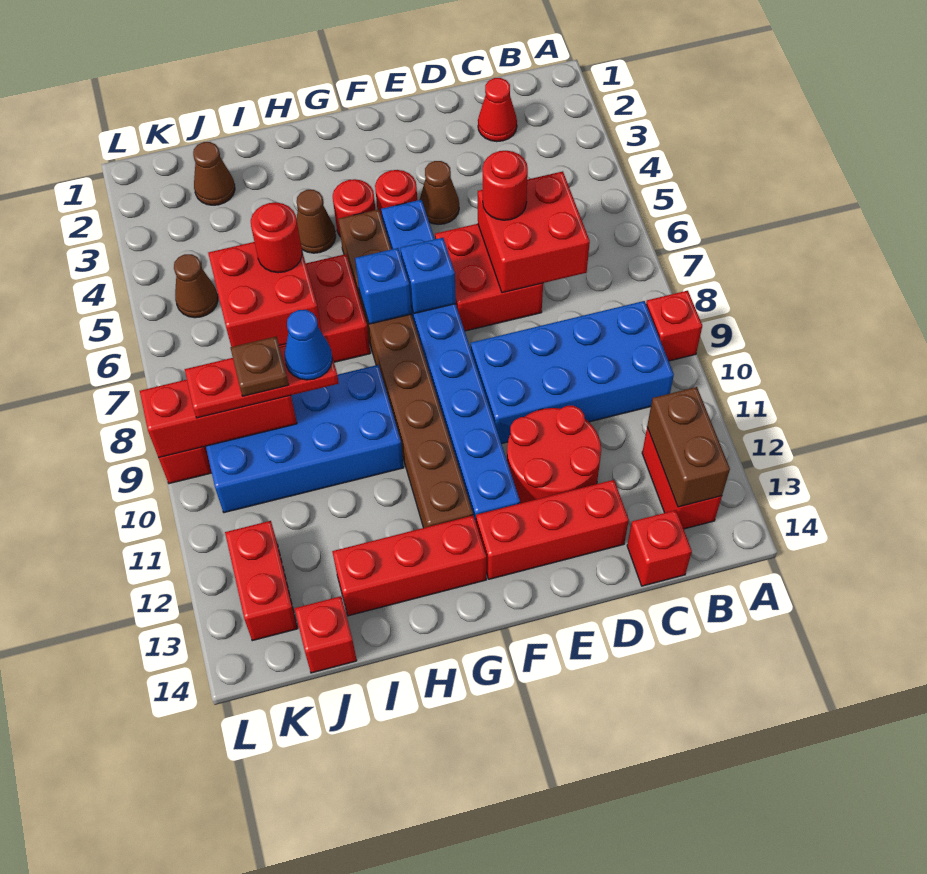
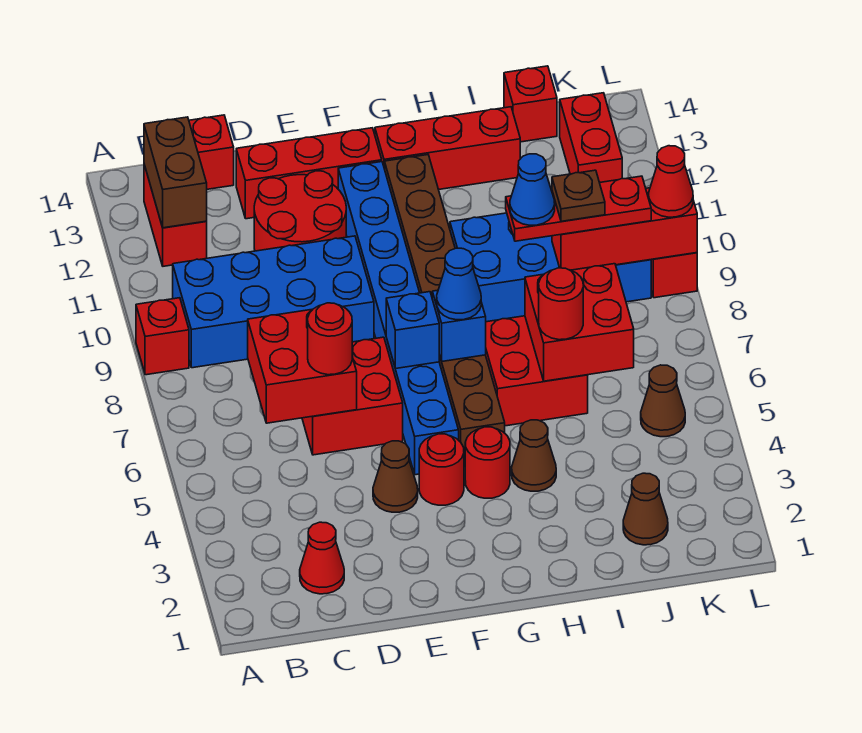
none -> blue cone G7 level 3
none -> red cone L9 level 3

